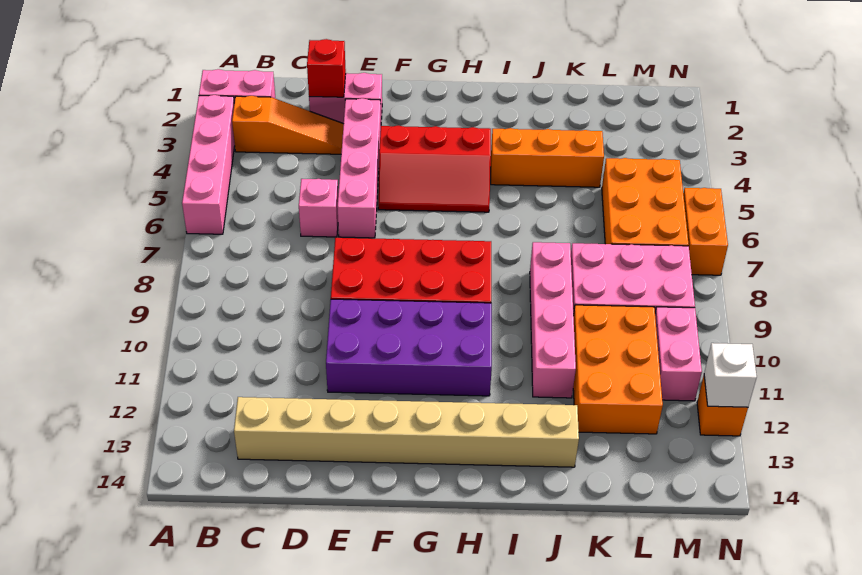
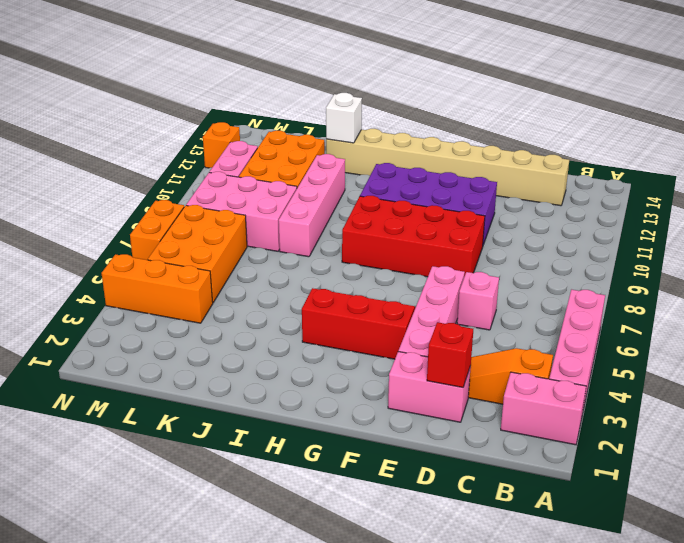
orange brick I4:K4 level 1 -> orange brick L4:N4 level 1
white brick N12 level 2 -> white brick J13 level 2

